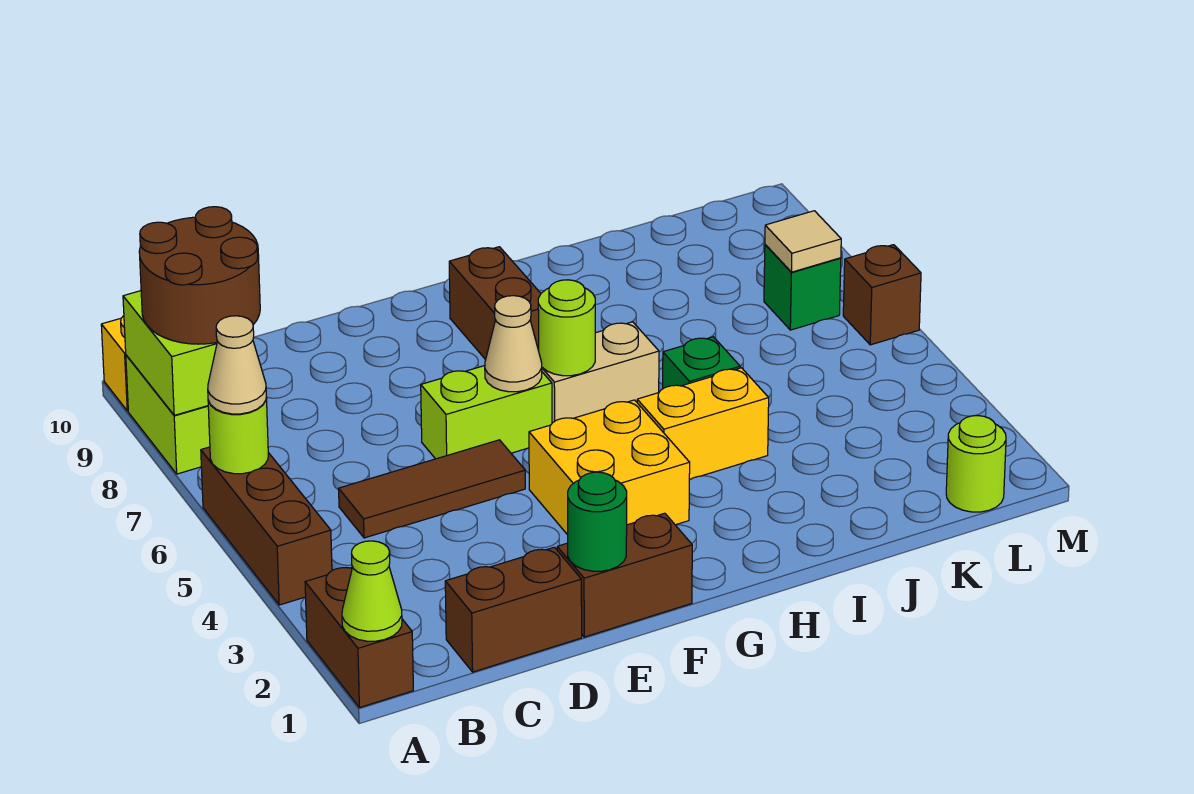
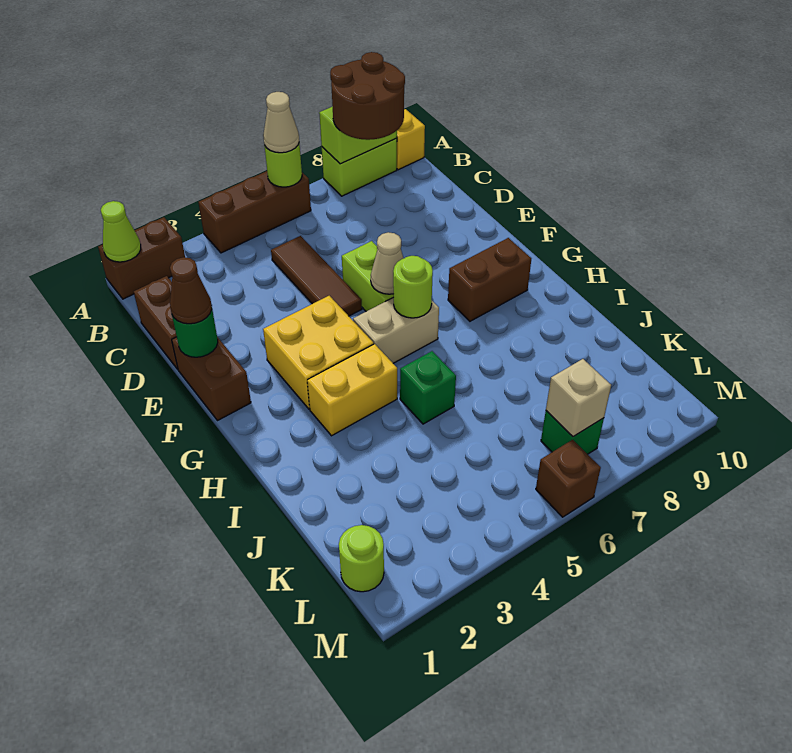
none -> brown cone E1 level 3
tan brick G6:H6 level 1 -> tan brick G5:G6 level 1
yellow brick H4:I4 level 1 -> yellow brick H3:H4 level 1
tan tile L7 level 2 -> tan brick L7 level 2

